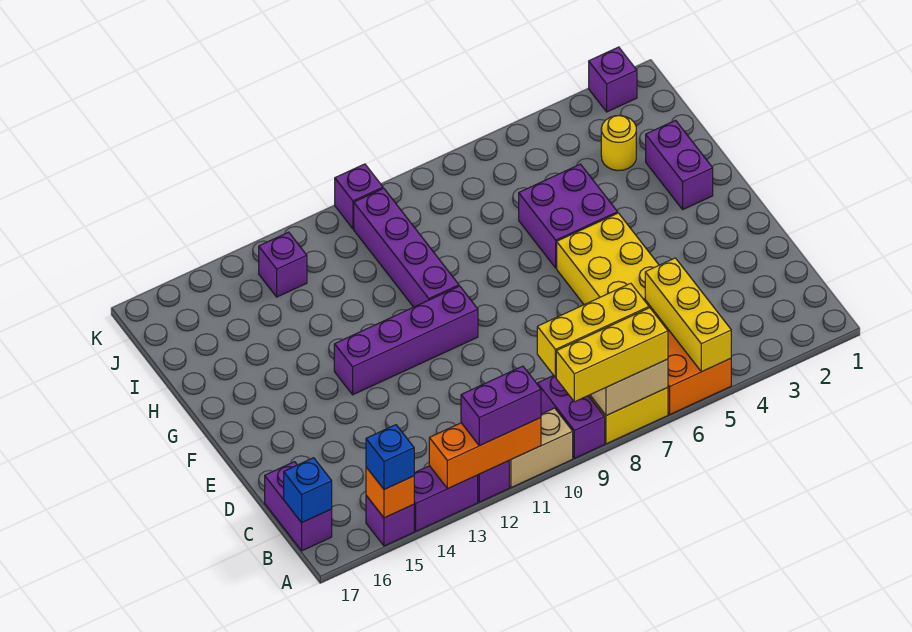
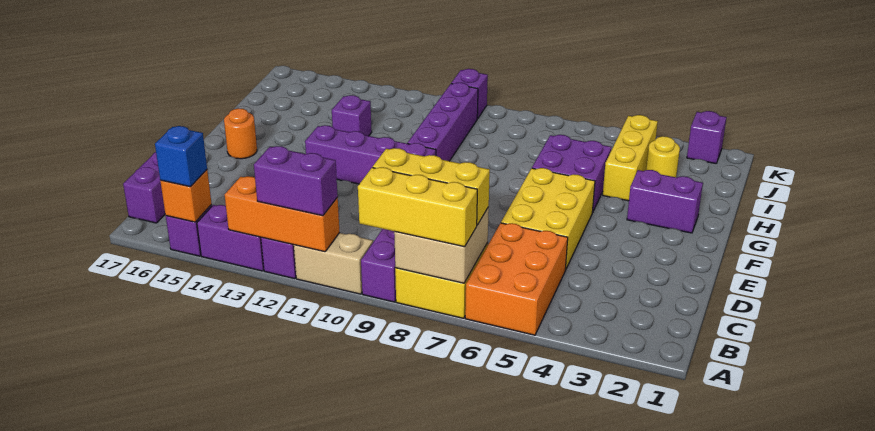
yellow brick A5:C5 level 2 -> yellow brick H4:J4 level 1
blue brick B17 level 2 -> none
none -> orange round brick F16 level 1
purple brick G2:H2 level 1 -> purple brick G2:G3 level 1
purple brick J13 level 1 -> purple brick H13 level 1

